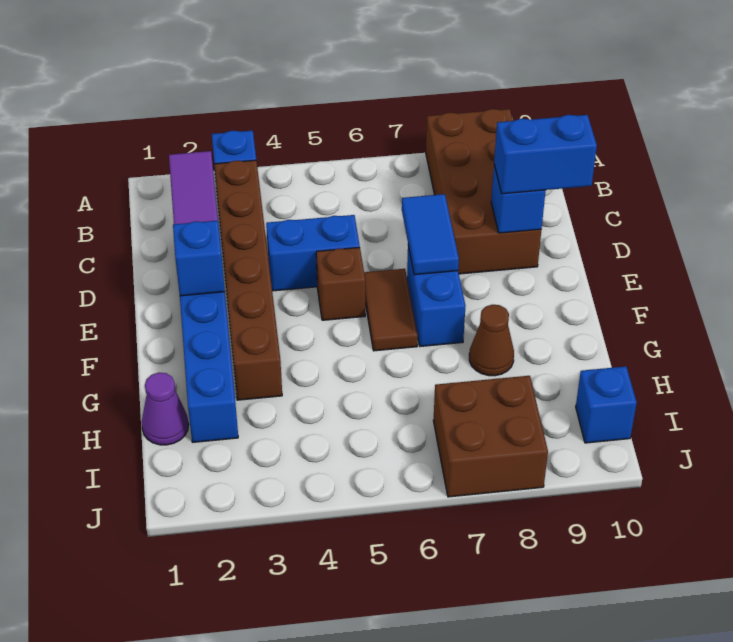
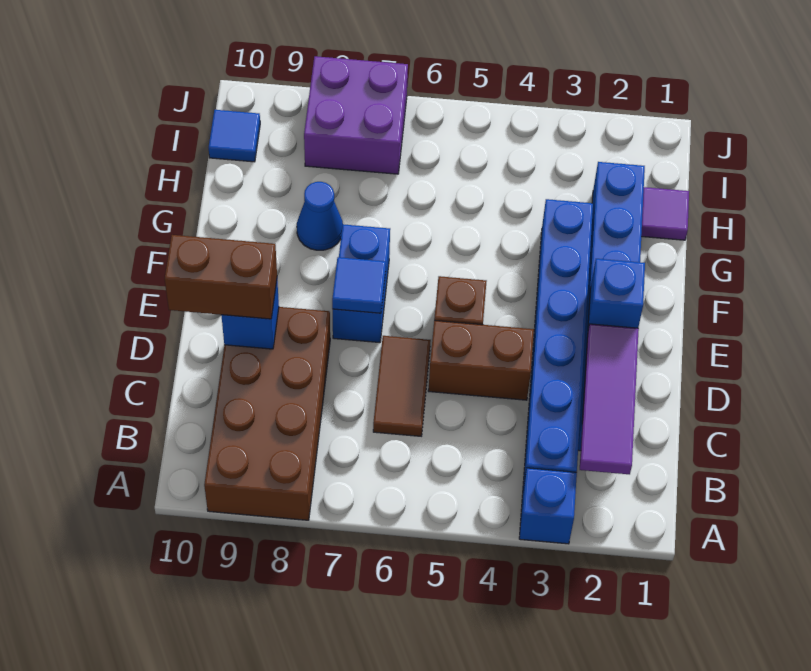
brown brick B3:G3 level 1 -> blue brick B3:G3 level 1
blue brick D4:D5 level 1 -> brown brick D4:D5 level 1
blue tile D7:E7 level 2 -> blue tile E7 level 2
blue brick D9:D10 level 3 -> brown brick D9:D10 level 3
brown tile E6:F6 level 1 -> brown tile C6:D6 level 1
brown cone G8 level 1 -> blue cone G8 level 1
purple cone H1 level 1 -> purple tile H1 level 1
brown brick I7:J8 level 1 -> purple brick I7:J8 level 1
blue brick I10 level 1 -> blue tile I10 level 1

